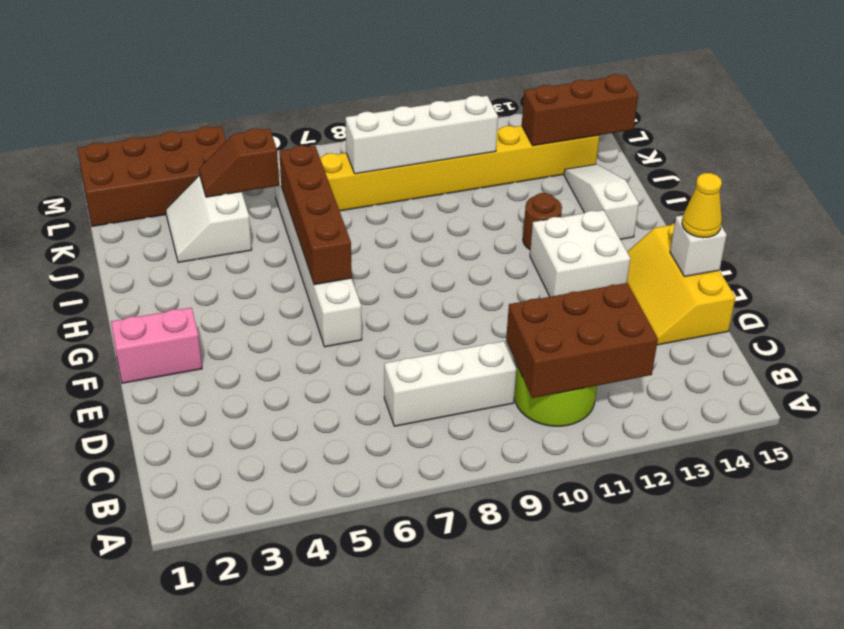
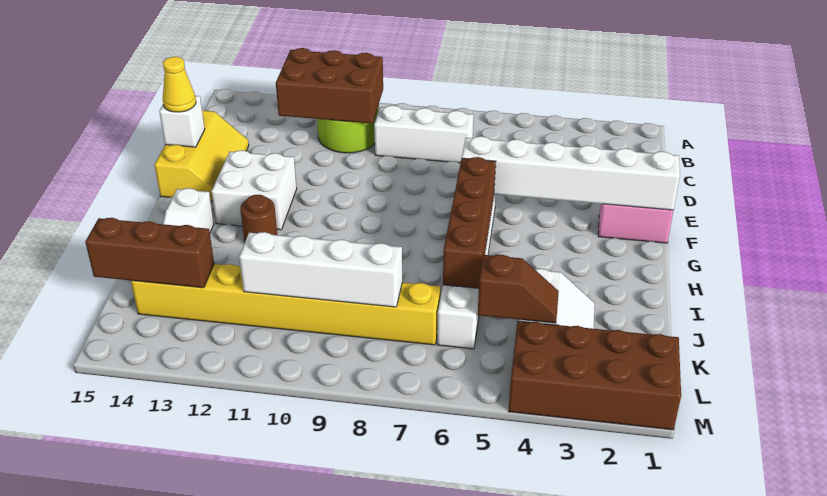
none -> white brick F1:F6 level 2

